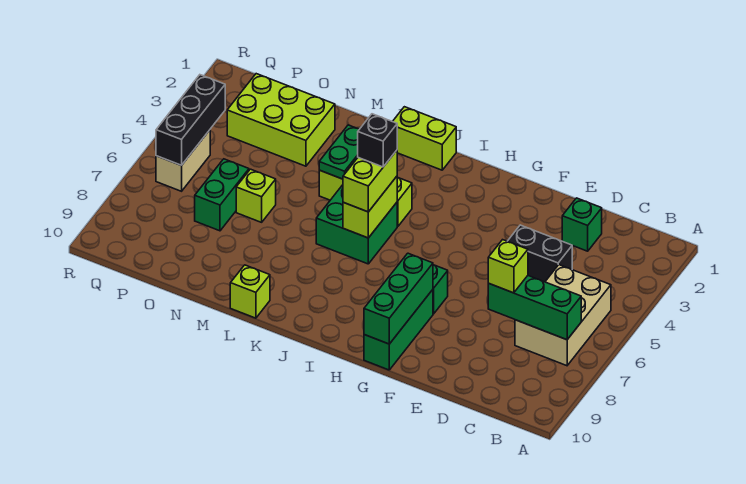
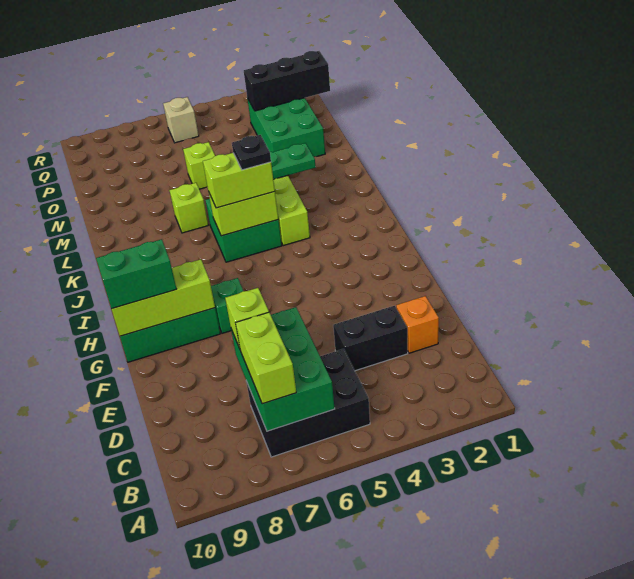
tan brick B5:C7 level 1 -> black brick B5:C7 level 1
green brick B7:D7 level 2 -> green brick B6:D7 level 2
green brick D2 level 1 -> orange brick D2 level 1
black brick D4:E4 level 1 -> black brick D3:D4 level 1
green brick G8:G10 level 2 -> lime brick G8:G10 level 2
lime brick J1:K1 level 1 -> lime brick B7:C7 level 3
black brick J5 level 4 -> black plate J5 level 4
lime brick L10 level 1 -> lime brick L7 level 1
lime brick N2:P3 level 1 -> green brick N2:P3 level 1
green brick O6:O7 level 1 -> green brick G9:G10 level 3
black brick Q4:Q6 level 2 -> black brick P1:P3 level 2
tan brick Q5:Q6 level 1 -> tan brick Q6 level 1

